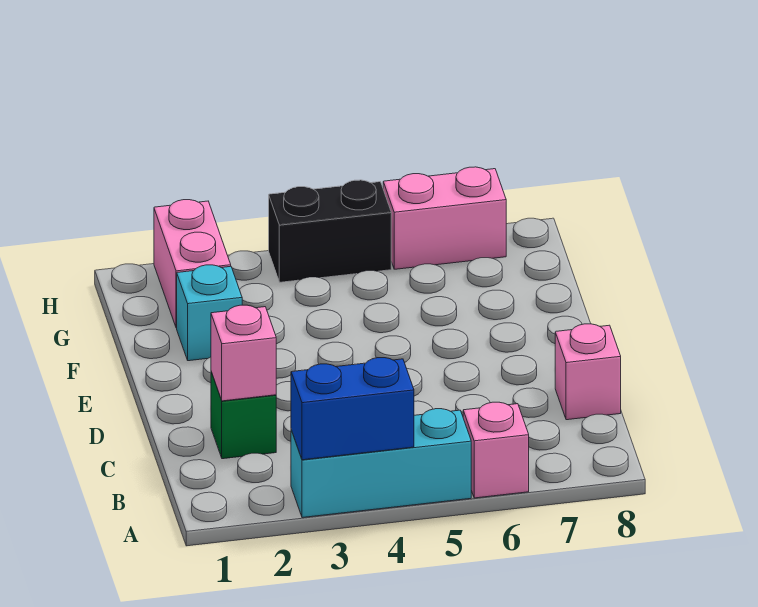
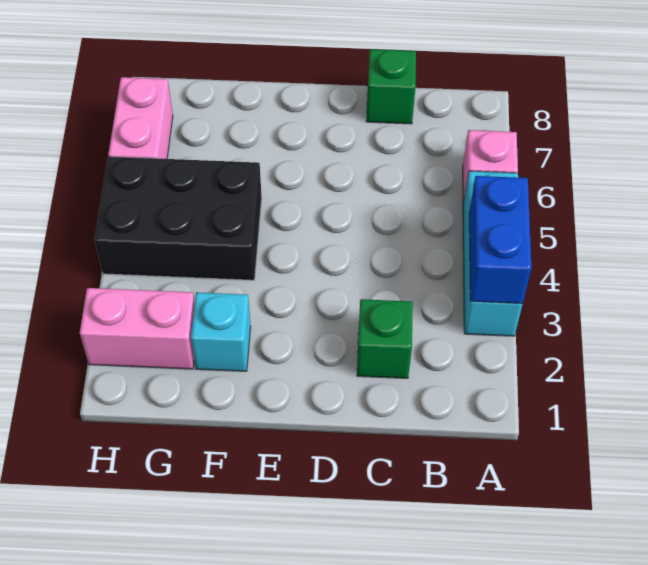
pink brick C2 level 2 -> none
pink brick C8 level 1 -> green brick C8 level 1
black brick H4:H5 level 1 -> black brick F4:H5 level 1

